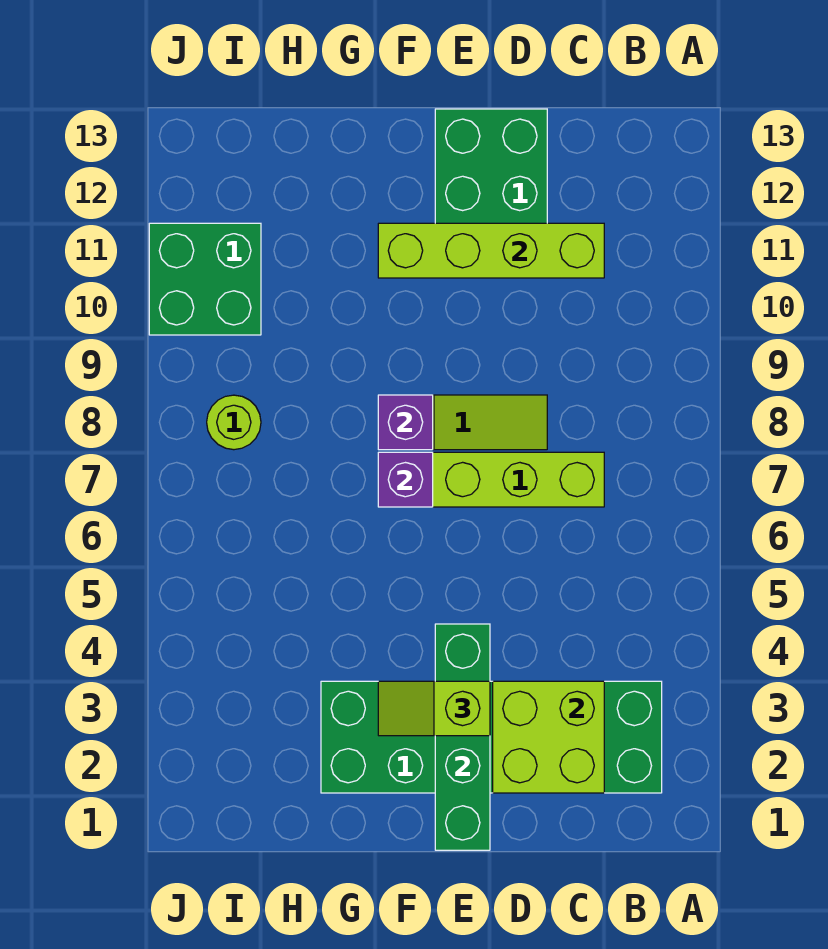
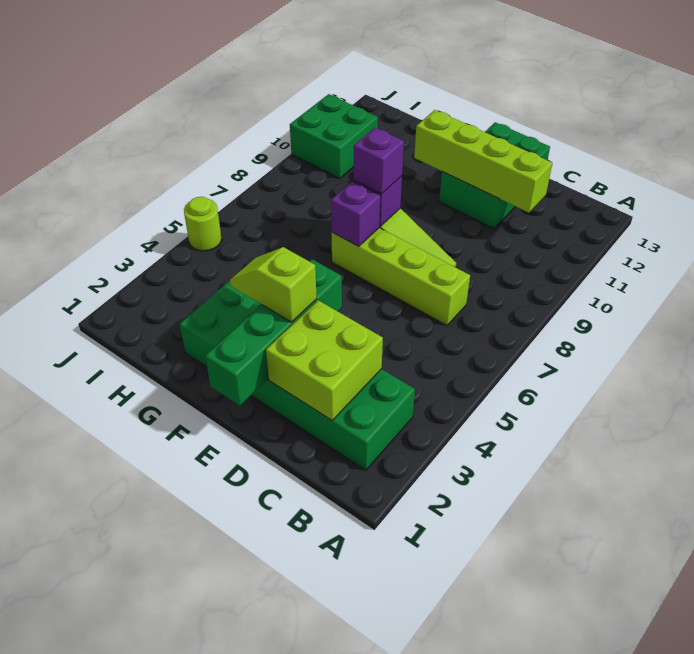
none -> purple brick F8 level 3
lime round brick I8 level 1 -> lime round brick J5 level 1

